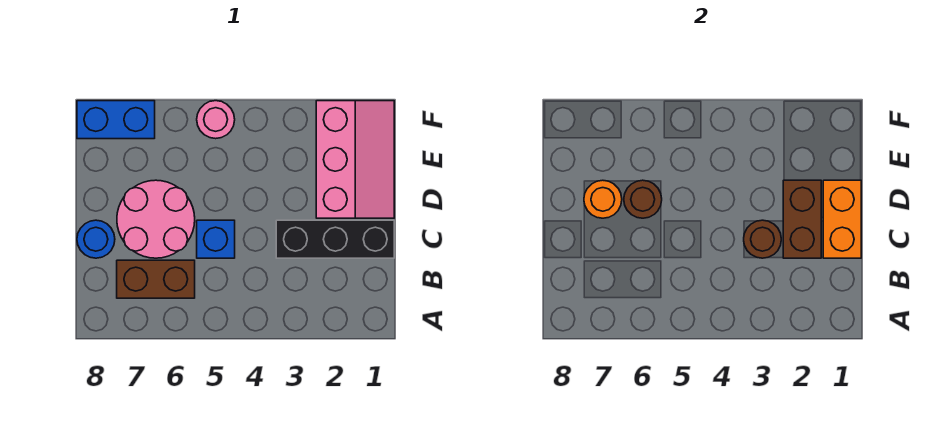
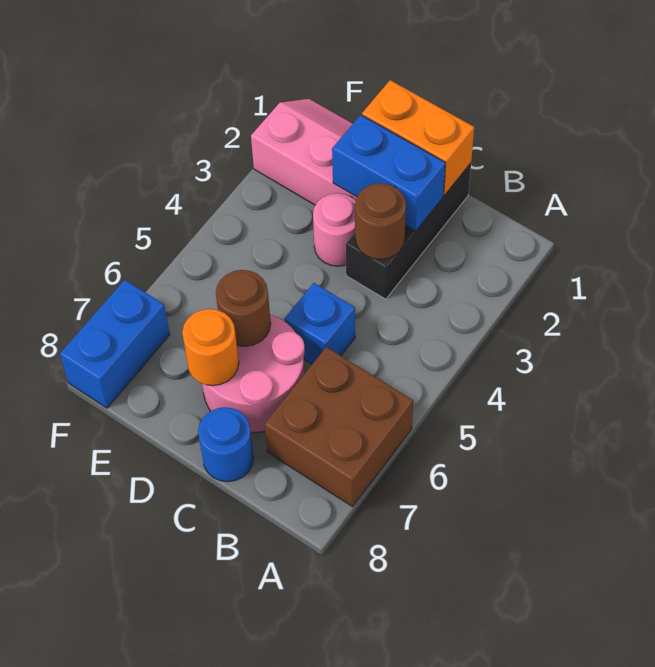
brown brick B6:B7 level 1 -> brown brick A6:B7 level 1
brown brick C2:D2 level 2 -> blue brick C2:D2 level 2
pink round brick F5 level 1 -> pink round brick D3 level 1

